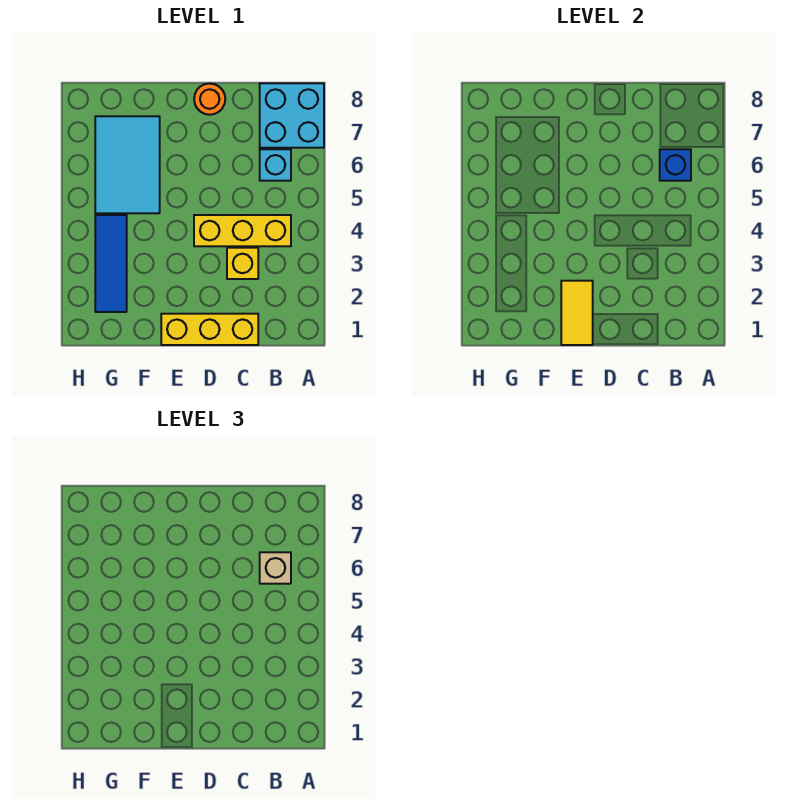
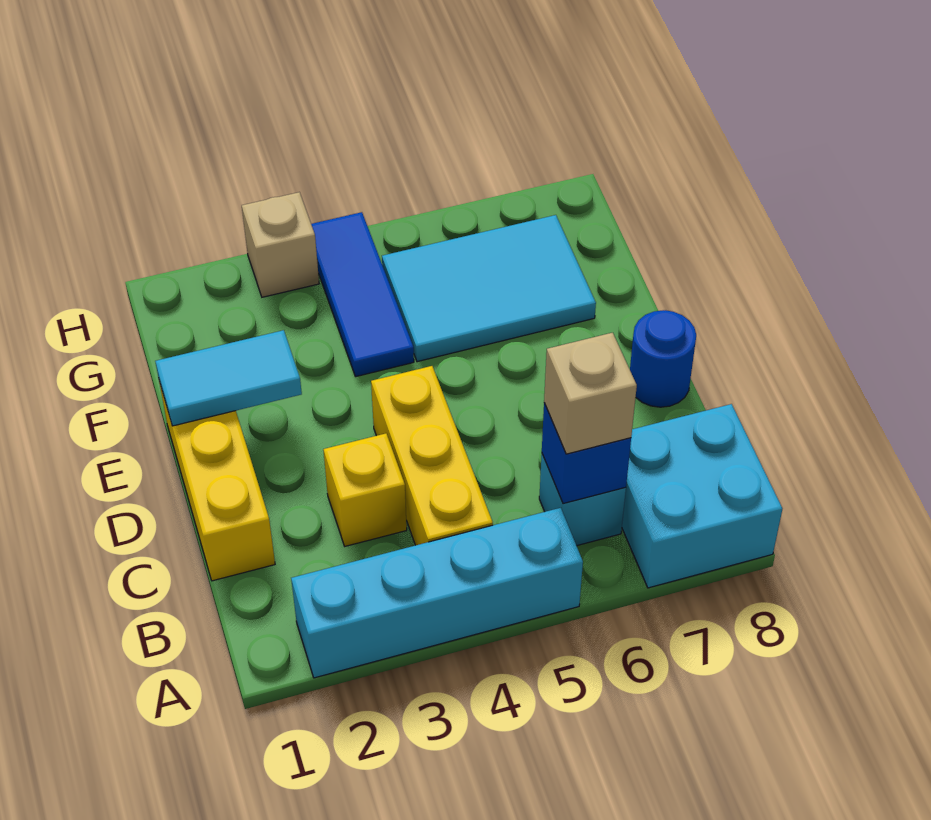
none -> cyan brick A2:A5 level 1
orange round brick D8 level 1 -> blue round brick D8 level 1
yellow tile E1:E2 level 2 -> cyan tile E1:E2 level 2
blue tile G2:G4 level 1 -> blue tile F4:H4 level 1
none -> tan brick H3 level 1

